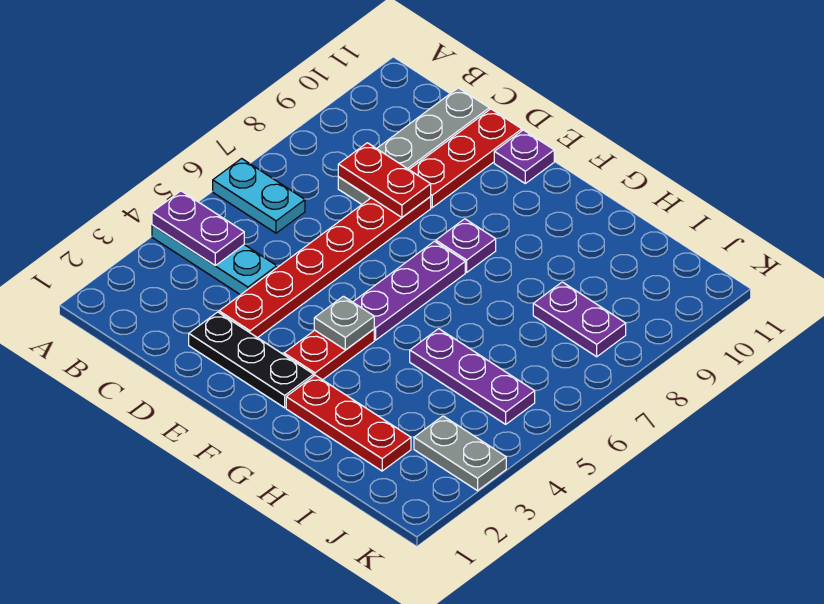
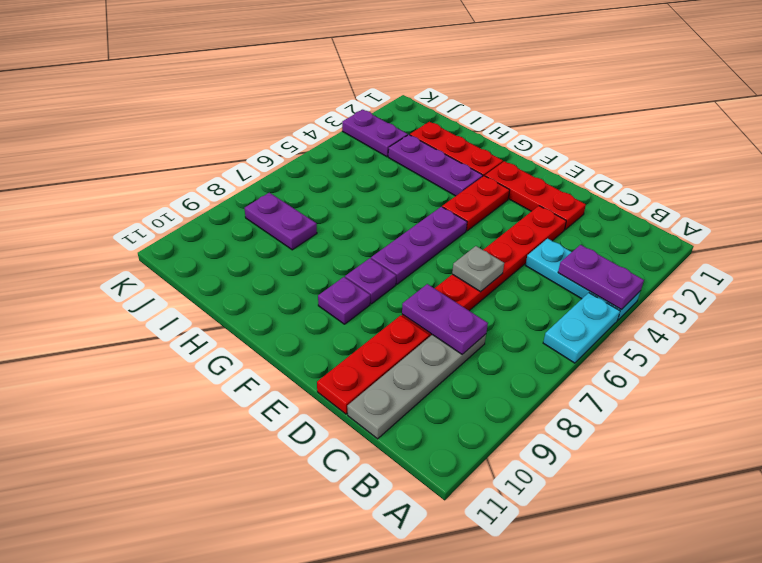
cyan plate A6:B6 level 1 -> cyan plate A5:A6 level 1
red plate C8:D8 level 2 -> purple plate C8:D8 level 2
black plate D2:F2 level 1 -> red plate D2:F2 level 1
purple plate E11 level 1 -> purple plate F9 level 1
grey plate F4 level 2 -> grey plate D6 level 2
purple plate H5:J5 level 1 -> purple plate G3:I3 level 1
grey plate J3:K3 level 1 -> purple plate J3:K3 level 1

